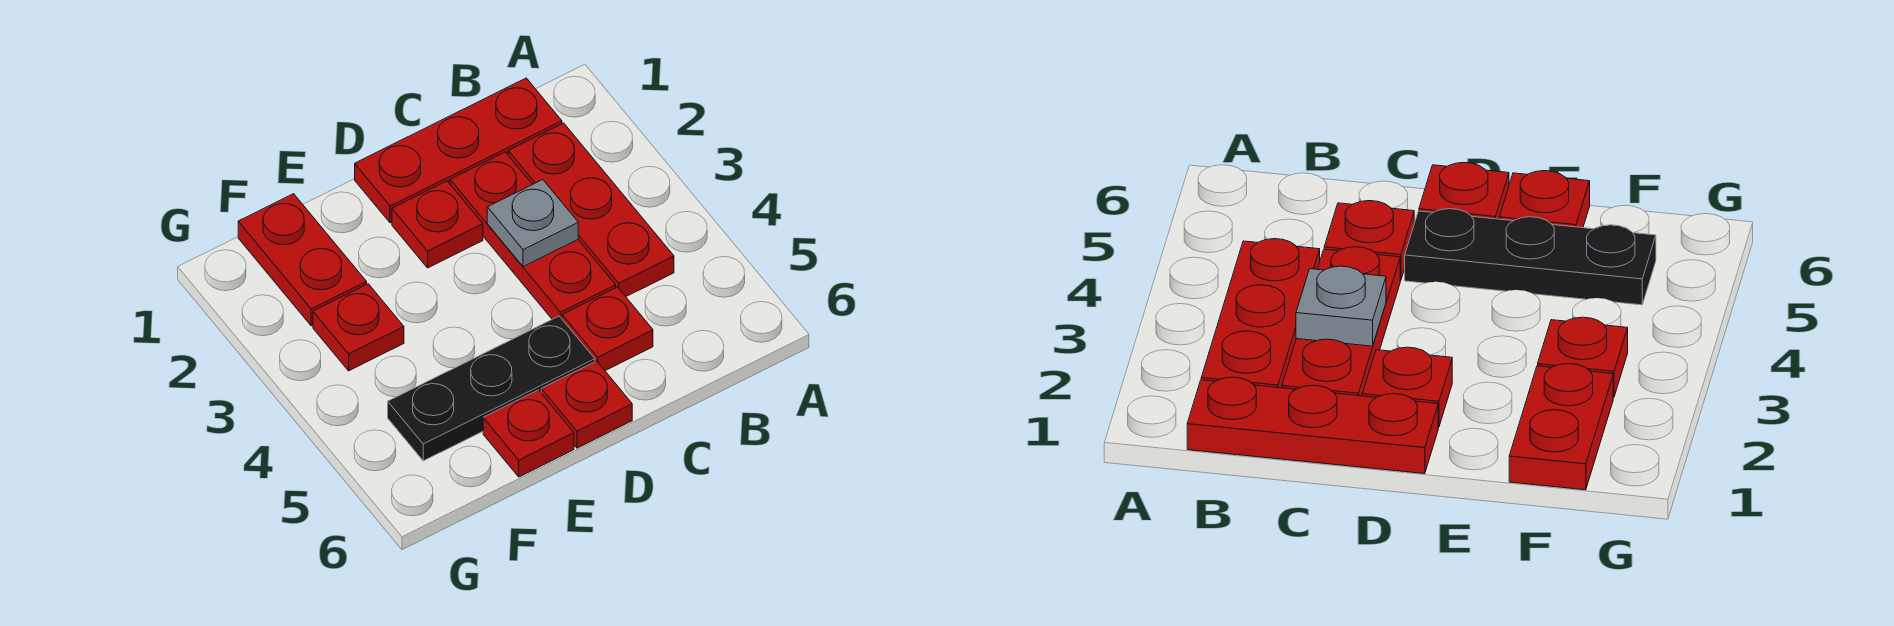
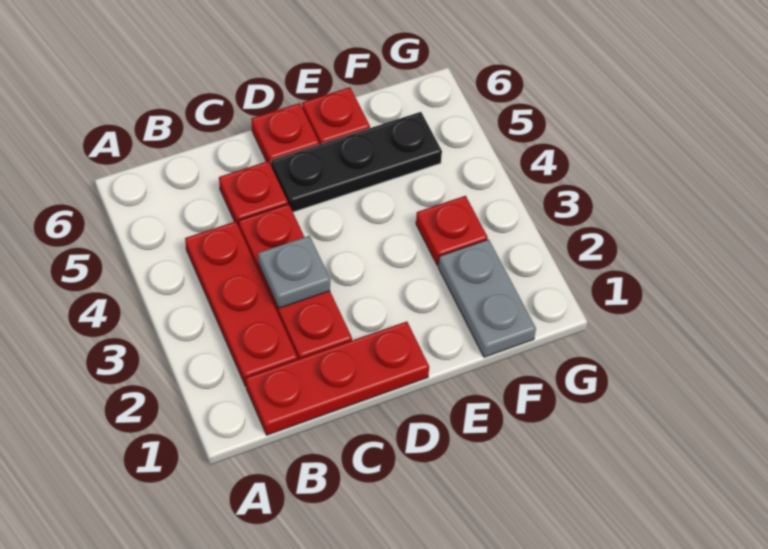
red plate D2 level 1 -> none
red plate F1:F2 level 1 -> grey plate F1:F2 level 1

